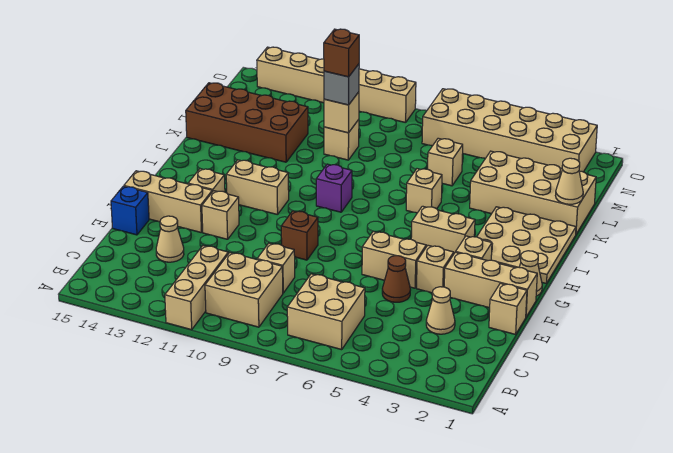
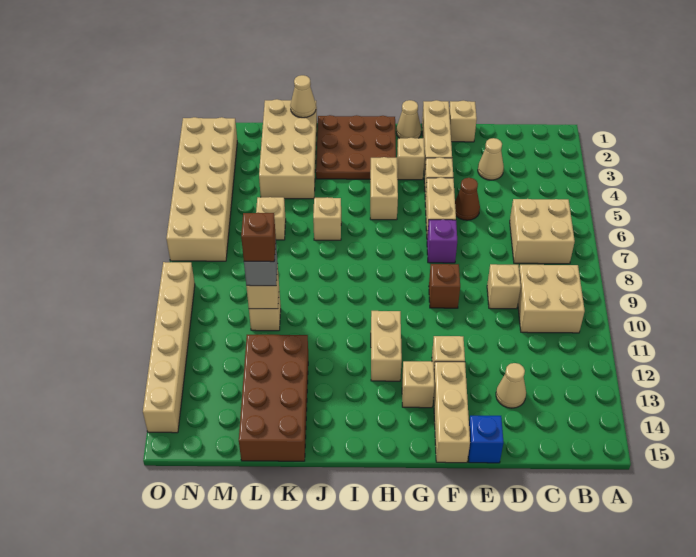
tan brick A11:C11 level 1 -> none
tan plate H1:J3 level 1 -> brown plate H1:J3 level 1
purple brick I9 level 1 -> purple brick F7 level 1

